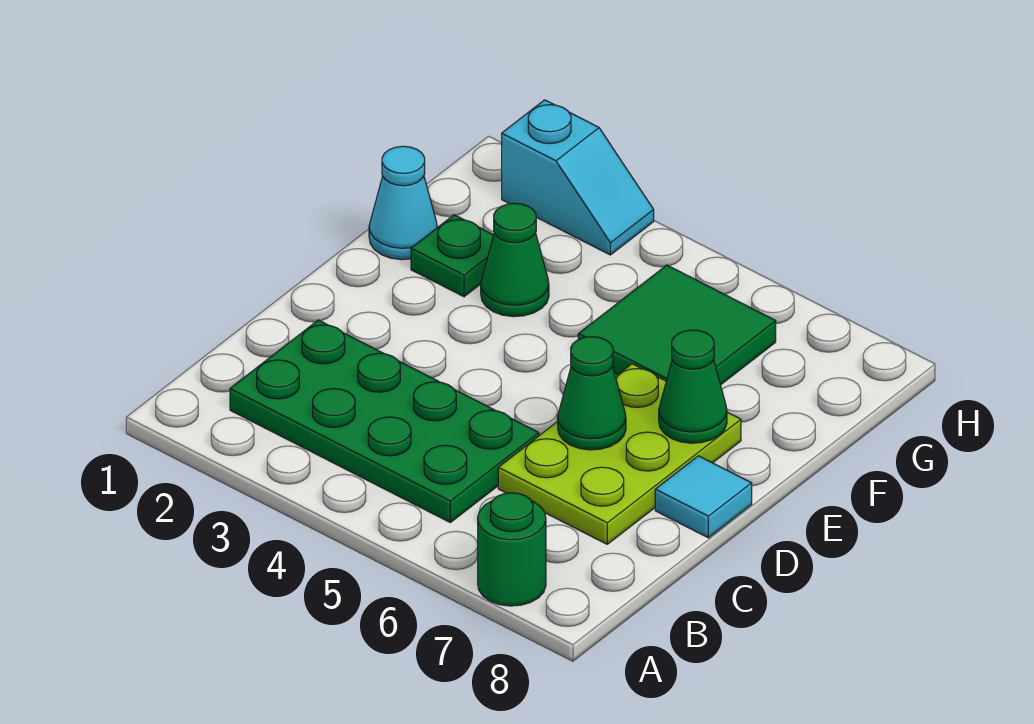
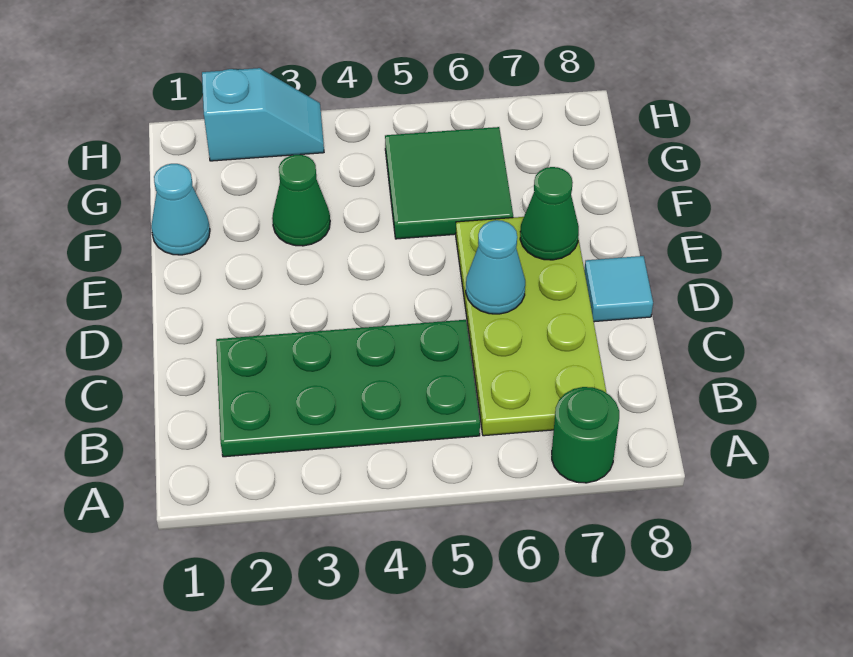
lime plate C6:E7 level 1 -> lime plate B6:E7 level 1
green cone D6 level 2 -> cyan cone D6 level 2
green plate F2 level 1 -> none

